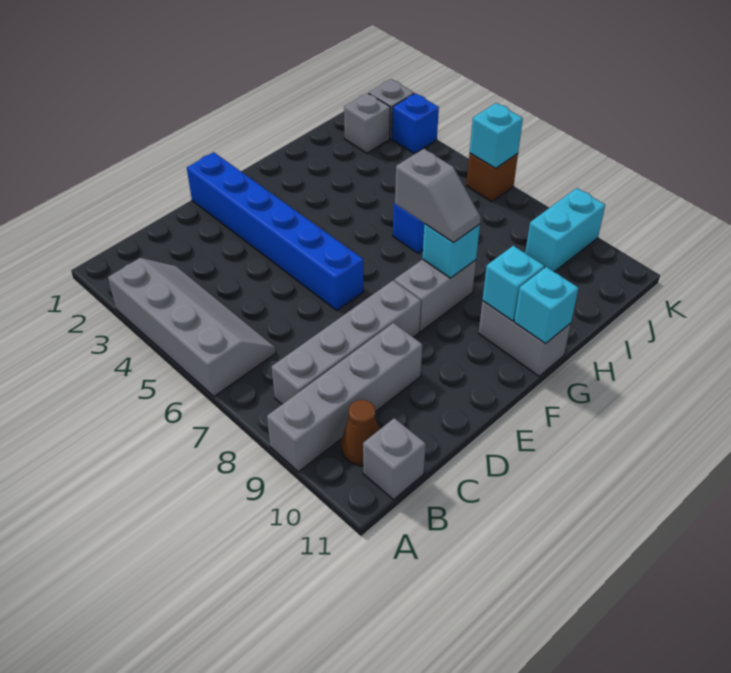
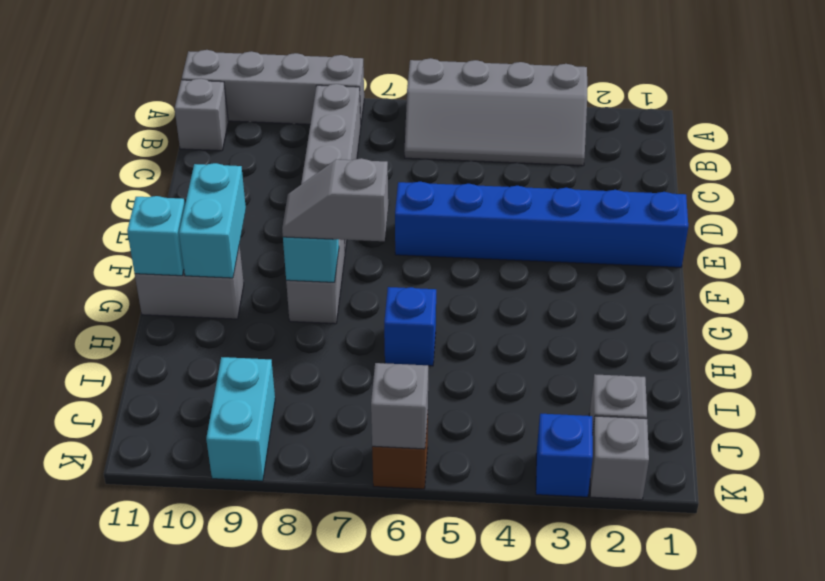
grey brick A9:D9 level 1 -> grey brick A8:A11 level 1
brown cone B10 level 1 -> none
cyan brick G10 level 2 -> cyan brick F10:G10 level 2
cyan brick K6 level 2 -> grey brick K6 level 2

